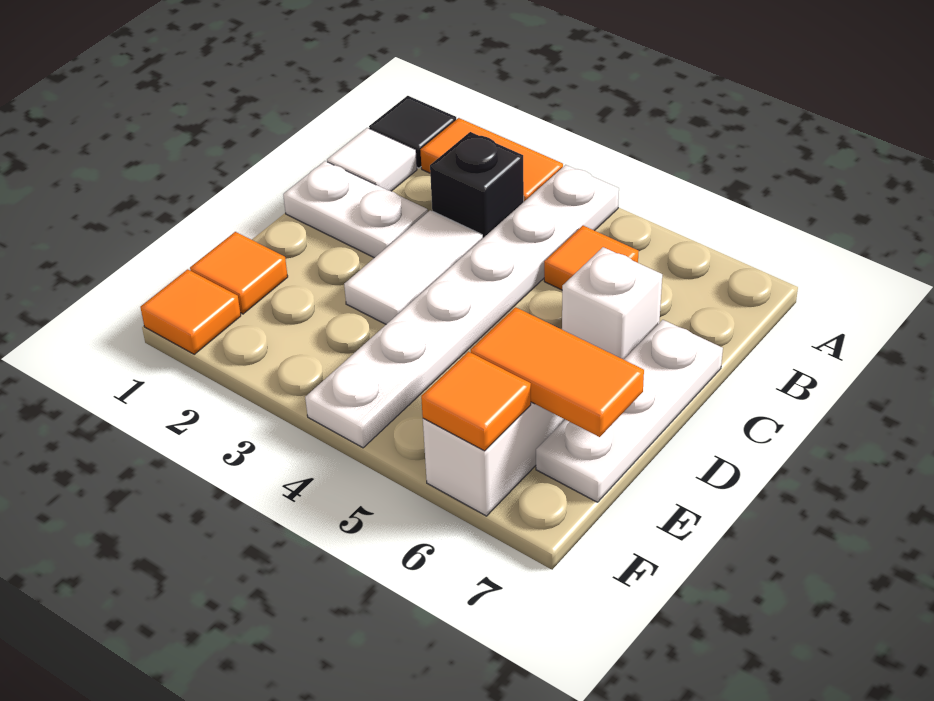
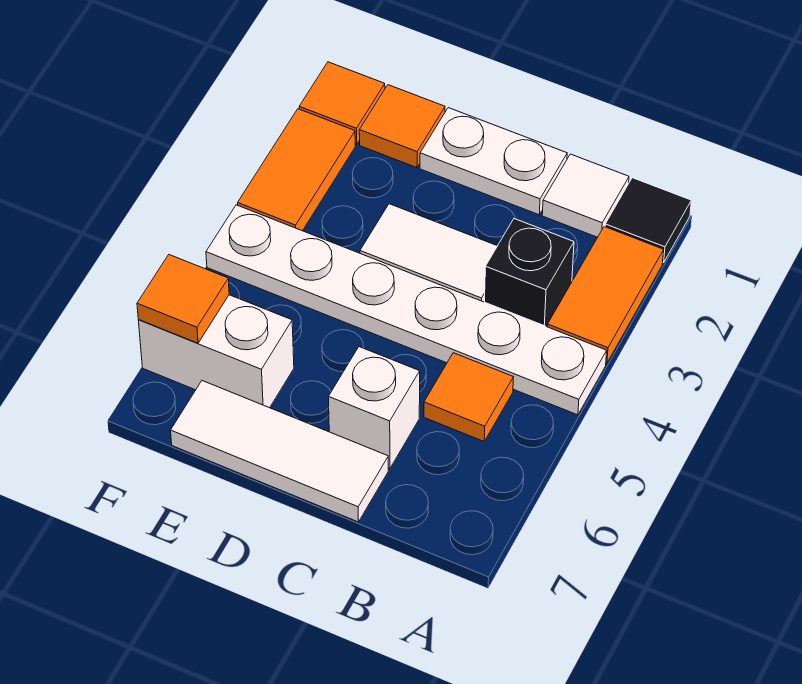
white plate C1:C2 level 1 -> white plate C1:D1 level 1
white plate C7:E7 level 1 -> white tile C7:E7 level 1
orange tile E6:E7 level 2 -> orange tile F2:F3 level 1

